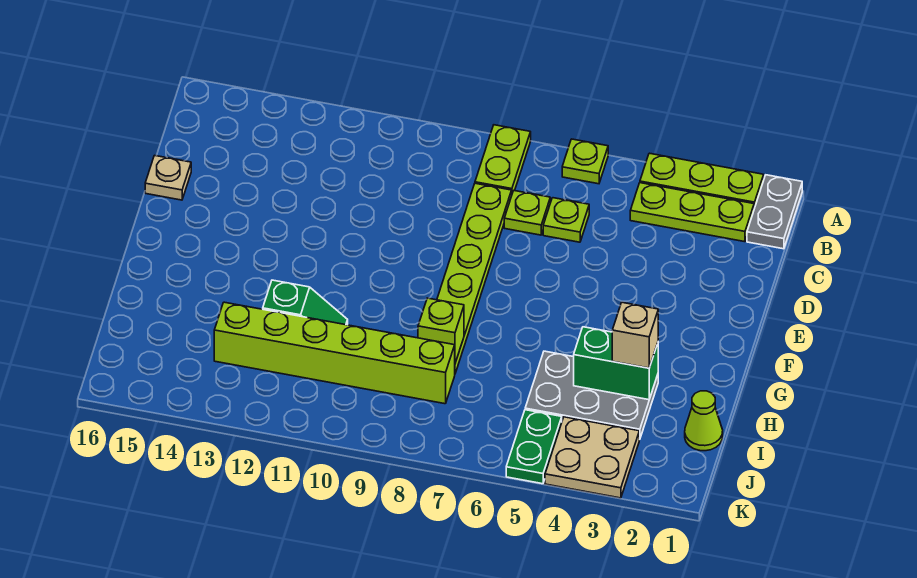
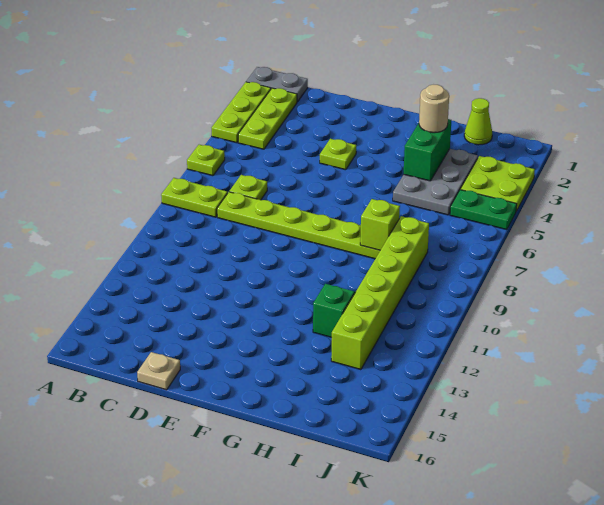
lime plate C6 level 1 -> lime plate E4 level 1
tan brick H3 level 3 -> tan round brick H3 level 3
tan plate J3:K4 level 1 -> lime plate J3:K4 level 1

